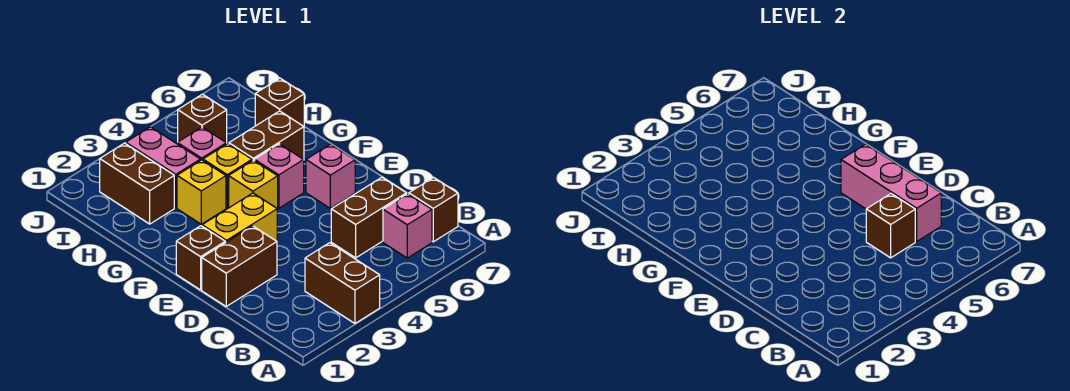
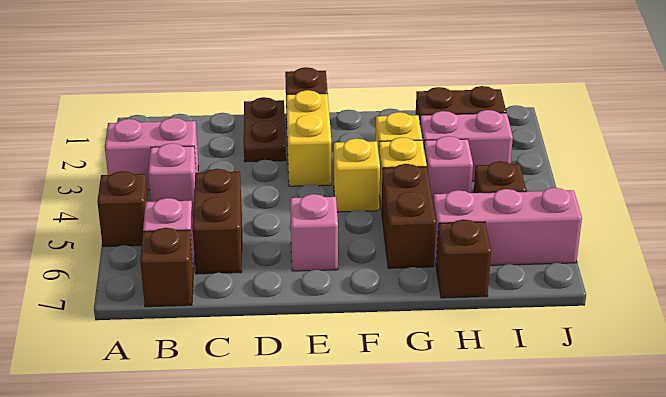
brown brick A3:B3 level 1 -> pink brick A3:B3 level 1
brown brick C5 level 2 -> brown brick A5 level 1
pink brick C6:E6 level 2 -> pink brick H6:J6 level 1
brown brick D1:D2 level 1 -> brown plate D1:D2 level 1
pink brick F5 level 1 -> pink brick B4 level 1

